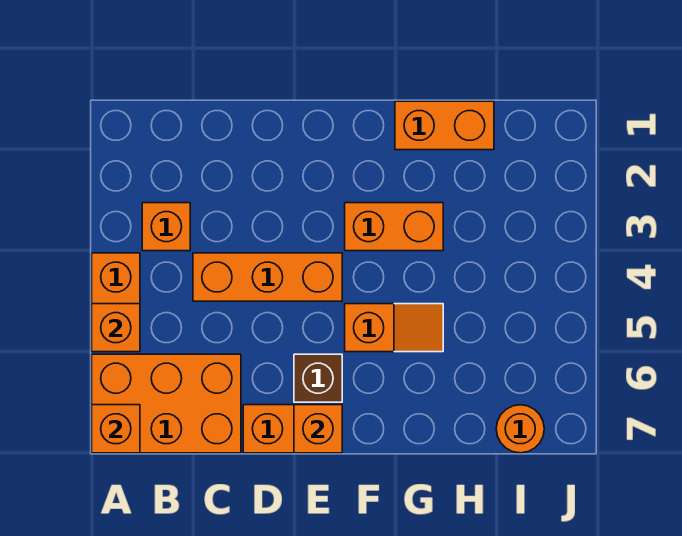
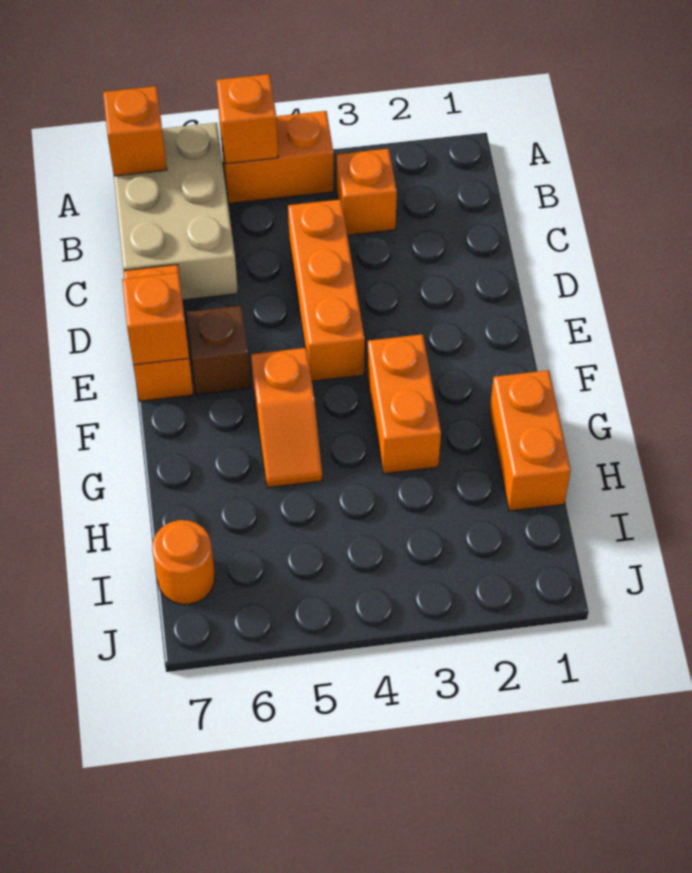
orange brick A6:C7 level 1 -> tan brick A6:C7 level 1

